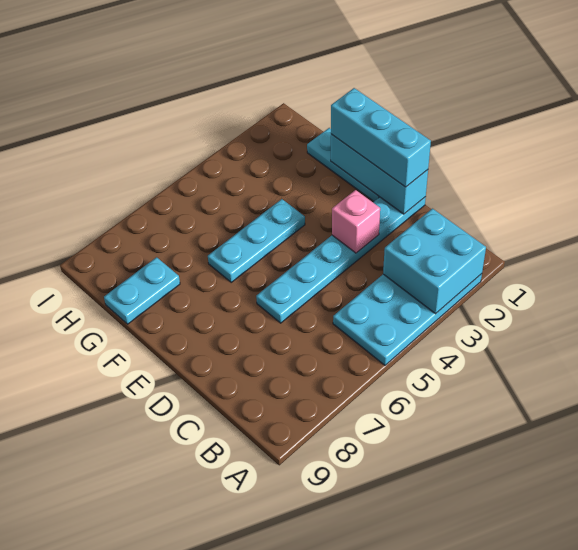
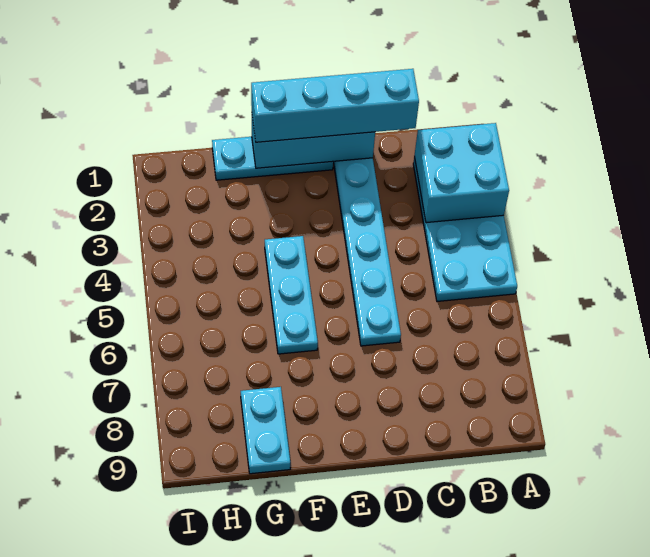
cyan brick D1:F1 level 3 -> cyan brick C1:F1 level 3
pink brick D3 level 2 -> none

